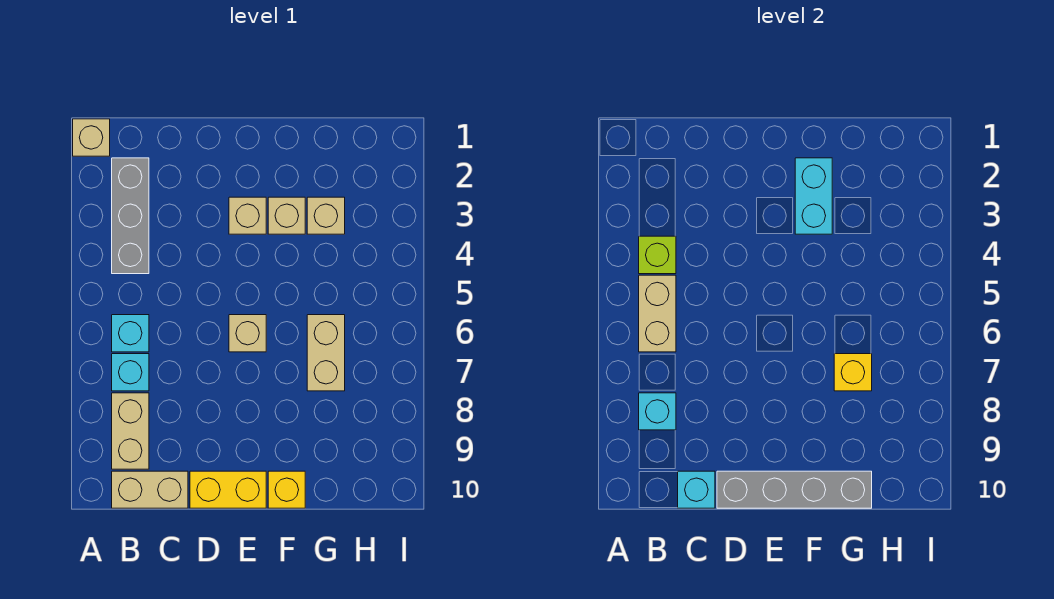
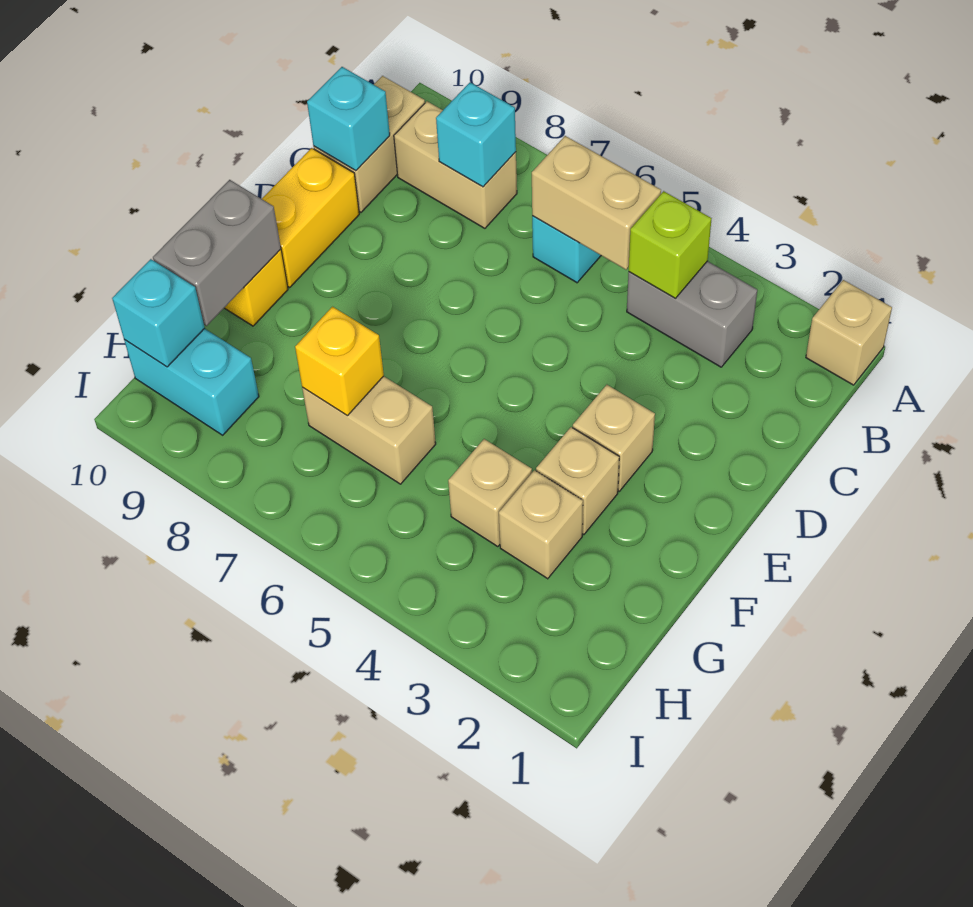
grey brick B2:B4 level 1 -> grey brick B3:B4 level 1
cyan brick B7 level 1 -> cyan brick H10 level 2
grey brick D10:G10 level 2 -> grey brick F10:G10 level 2
tan brick E6 level 1 -> tan brick G4 level 1
cyan brick F2:F3 level 2 -> cyan brick H9:H10 level 1

